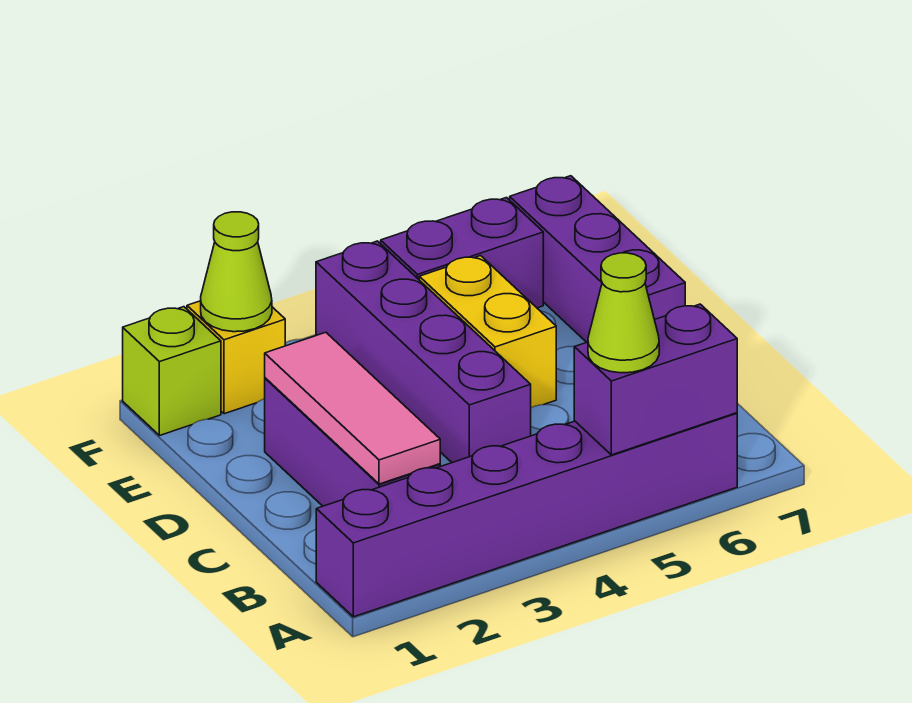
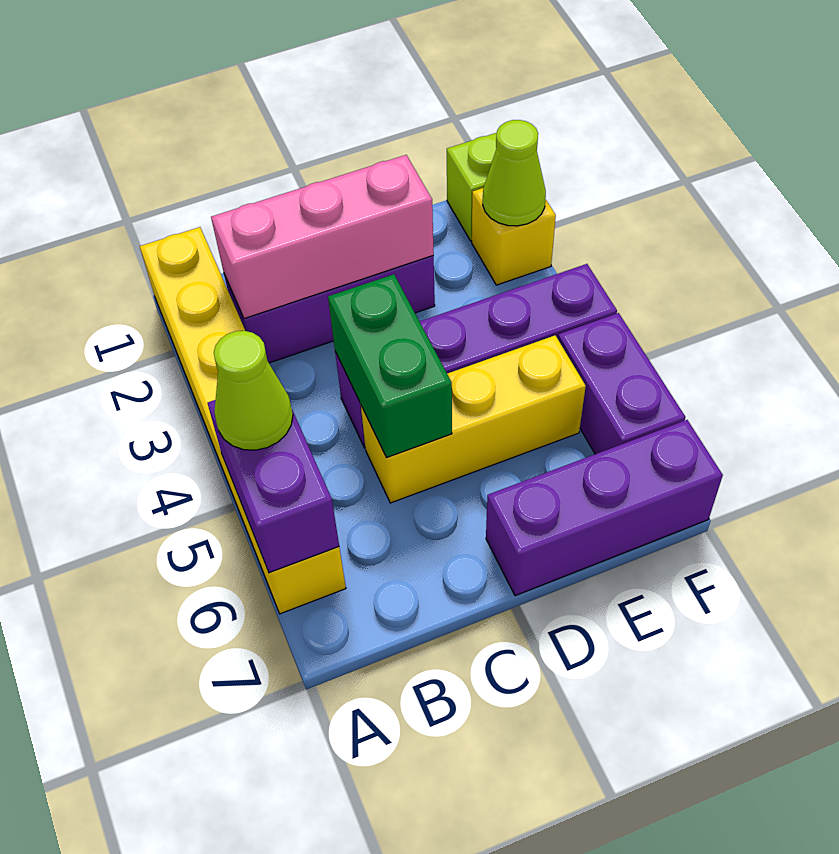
purple brick A1:A6 level 1 -> yellow brick A1:A6 level 1
pink tile B2:D2 level 2 -> pink brick B2:D2 level 2
none -> green brick C4:C5 level 2
yellow brick D5:E5 level 1 -> yellow brick C5:E5 level 1

